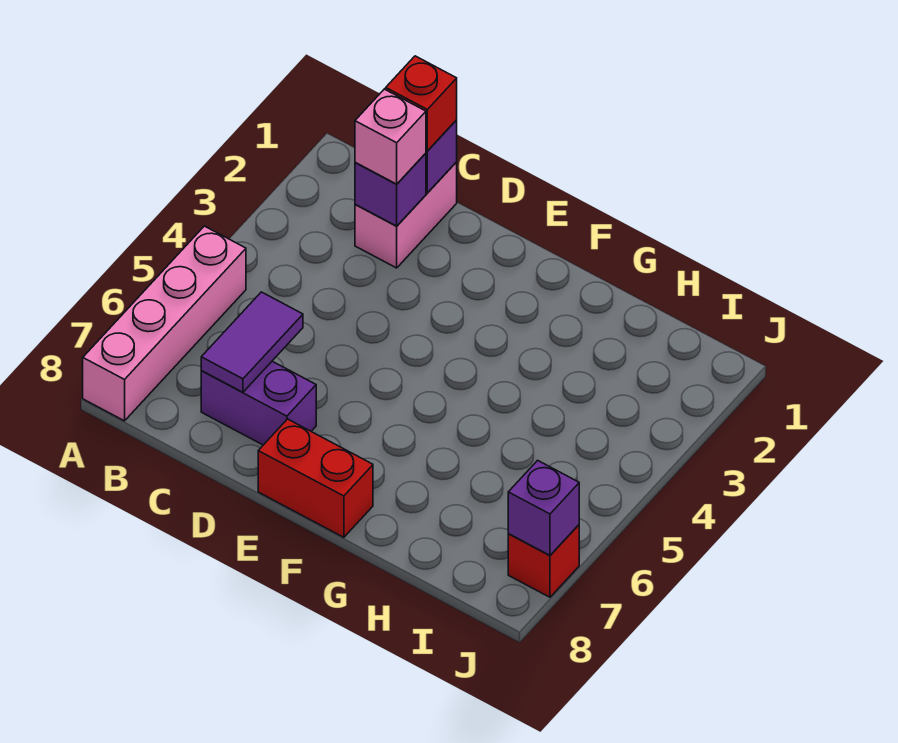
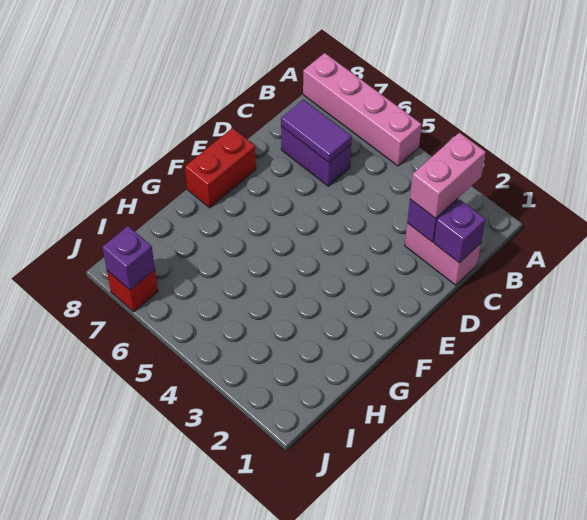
red brick C1 level 3 -> none
pink brick C2 level 3 -> pink brick B2:C2 level 3
purple brick C7:D7 level 1 -> purple brick C6:C7 level 1

